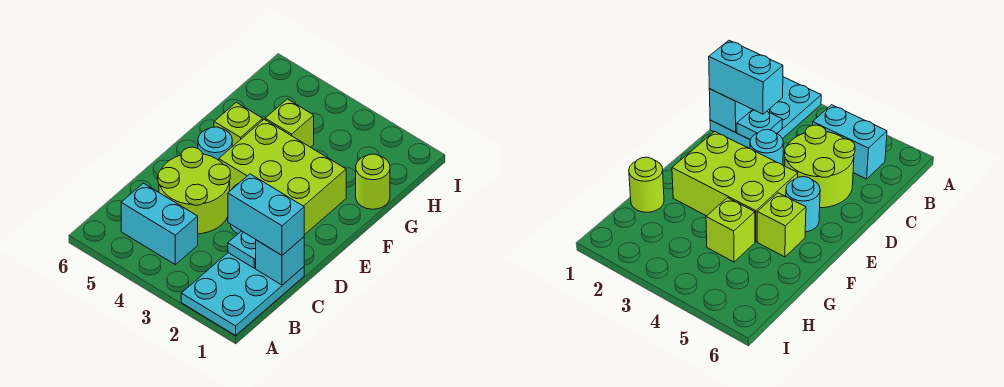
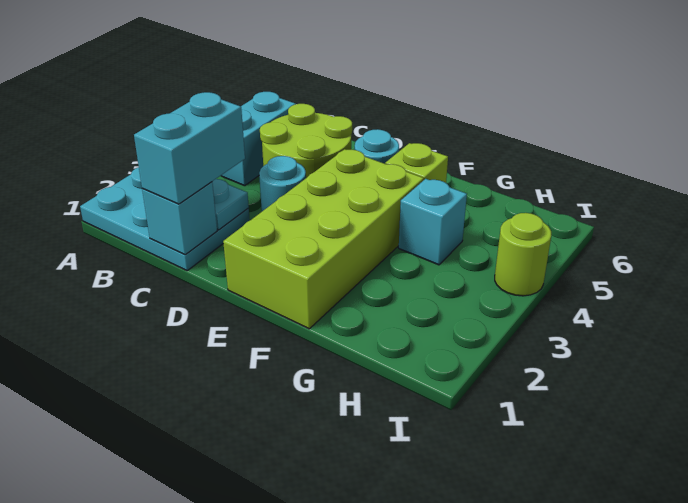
lime brick E2:F4 level 1 -> lime brick E1:F4 level 1
lime round brick G1 level 1 -> lime round brick I4 level 1
lime brick G4 level 1 -> cyan brick G4 level 1

